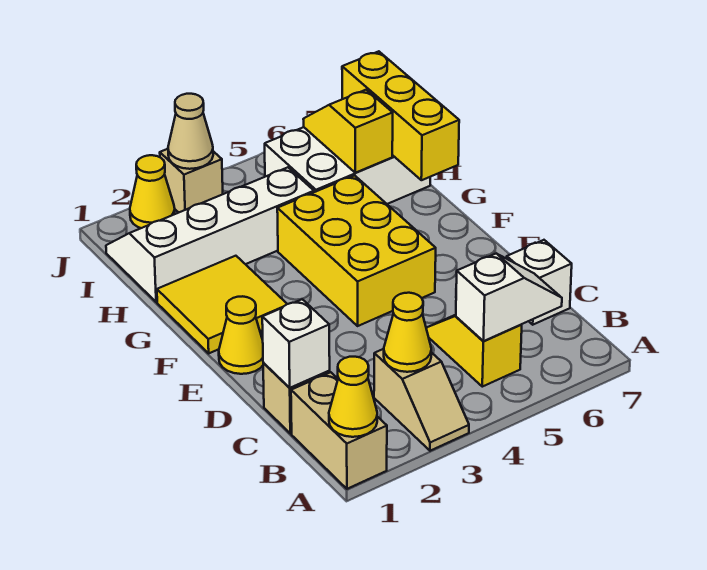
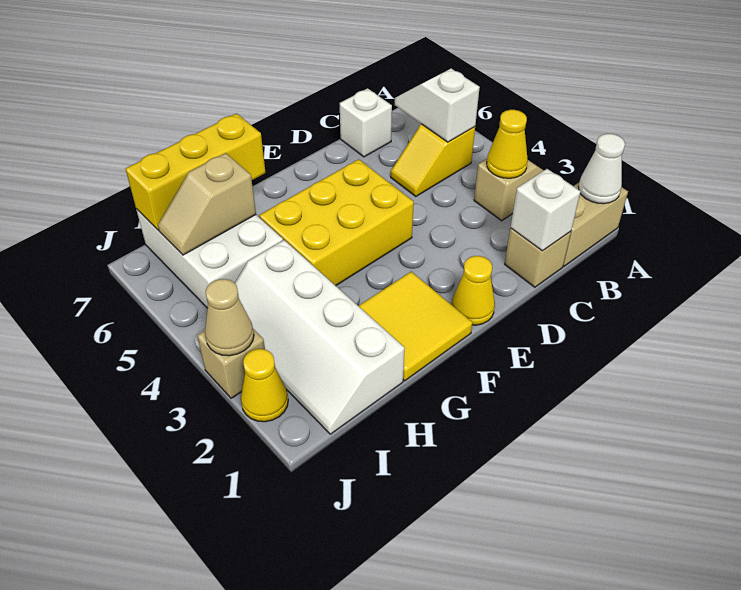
yellow cone A1 level 2 -> white cone A1 level 2
yellow slope H6:I6 level 2 top H -> tan slope H6:I6 level 2 top H

